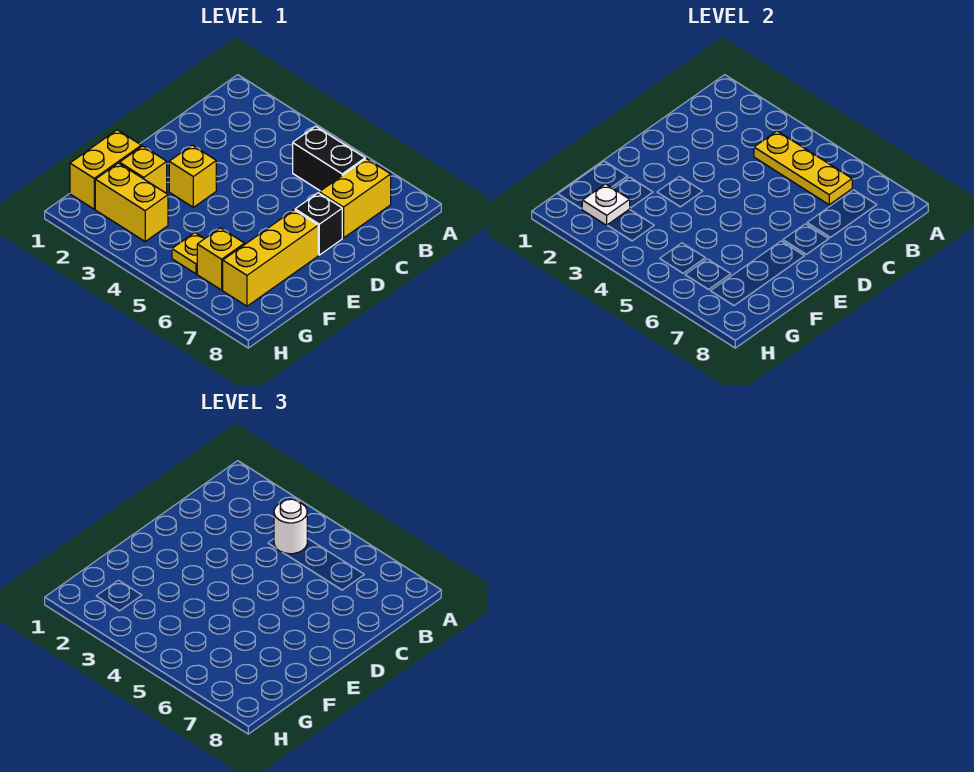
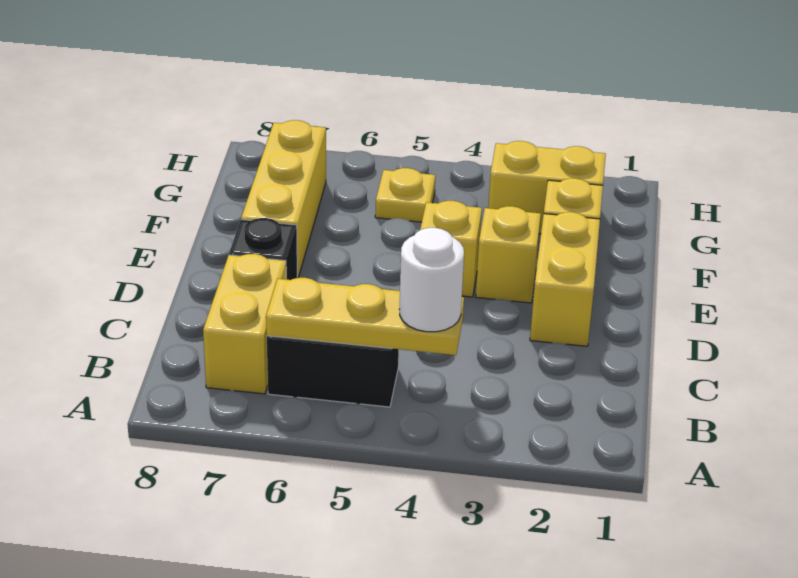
yellow brick F1:G1 level 1 -> yellow brick D2:E2 level 1
white plate G2 level 2 -> none
yellow brick G6 level 1 -> yellow brick E4 level 1

